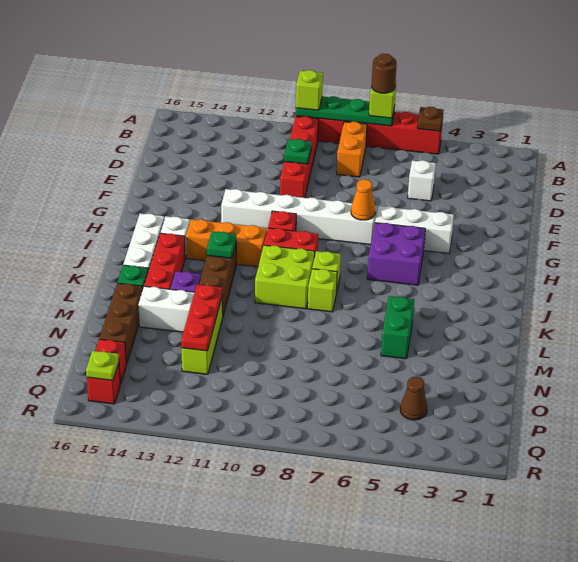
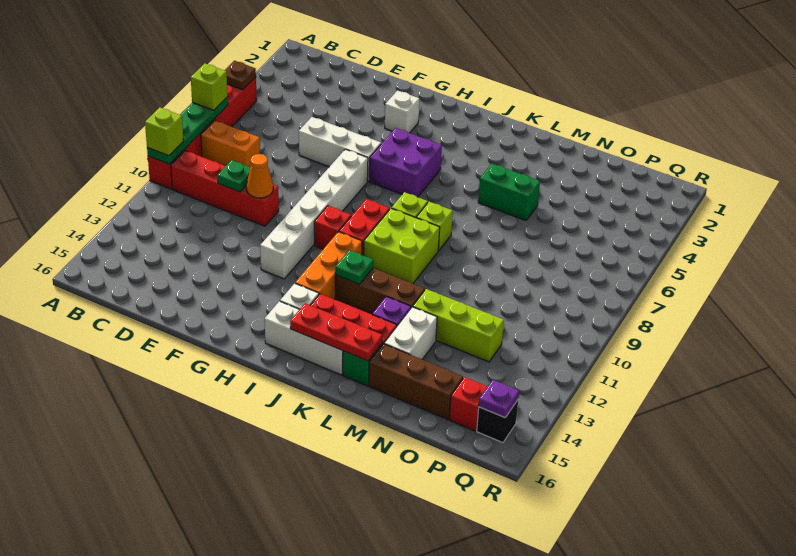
brown round brick A7 level 4 -> none
white brick D5 level 1 -> white brick G3 level 1
white brick G4:G6 level 1 -> white brick E6:G6 level 1
orange cone G7 level 2 -> orange cone E10 level 2
red plate M12:O12 level 2 -> red plate J15:L15 level 2
brown cone P4 level 1 -> none
red brick Q15 level 1 -> black brick Q15 level 1
lime plate Q15 level 2 -> purple plate Q15 level 2

